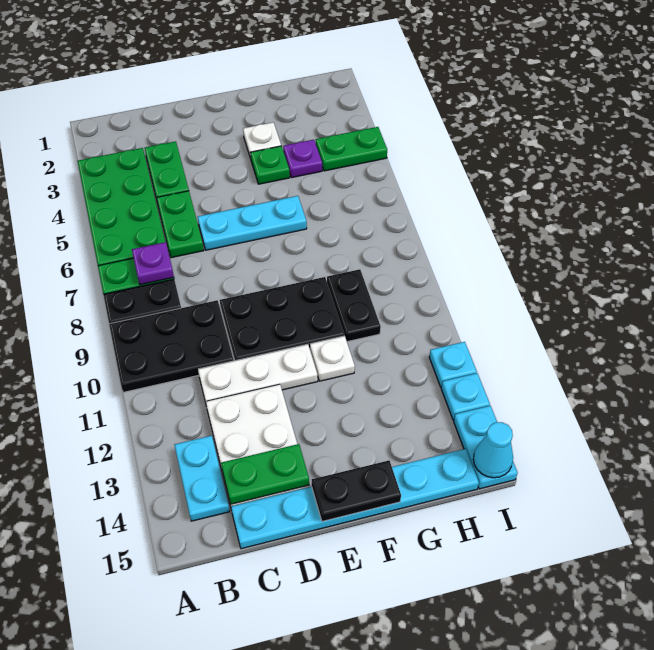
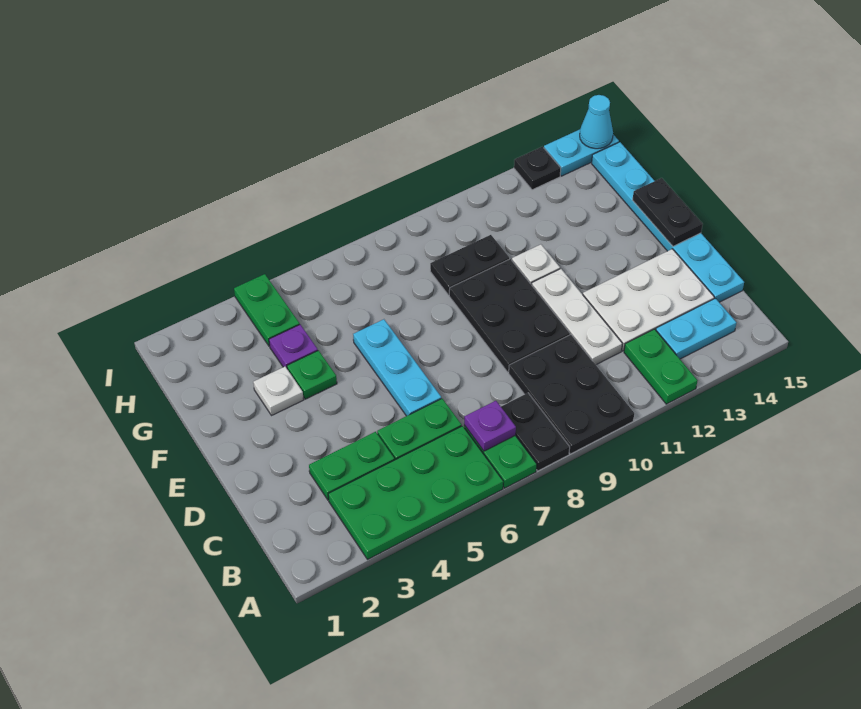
green plate C14:D14 level 2 -> green plate A12:B12 level 1
cyan plate I12 level 1 -> none
cyan plate I13 level 1 -> black plate I13 level 1

